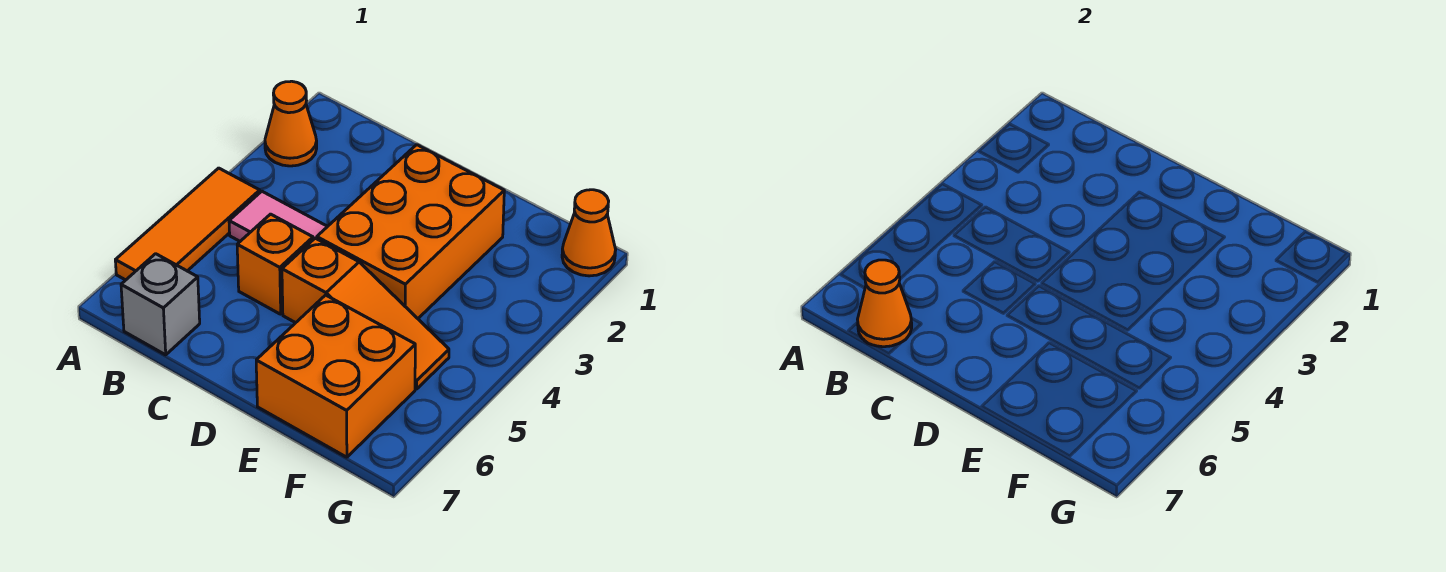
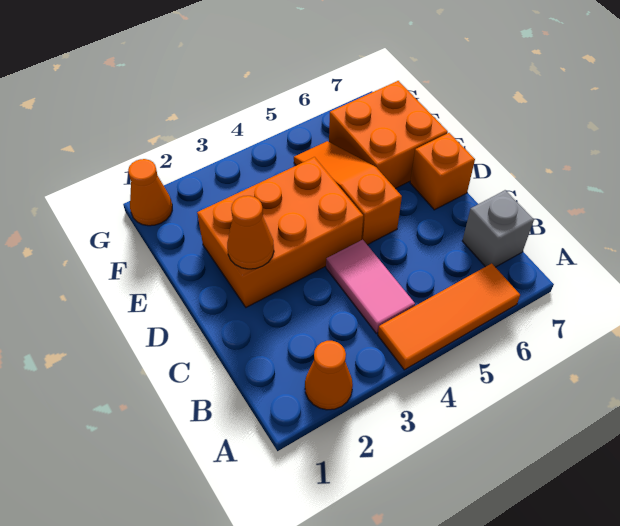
orange cone B7 level 2 -> orange cone D2 level 2
orange brick C5 level 1 -> orange brick D7 level 1

